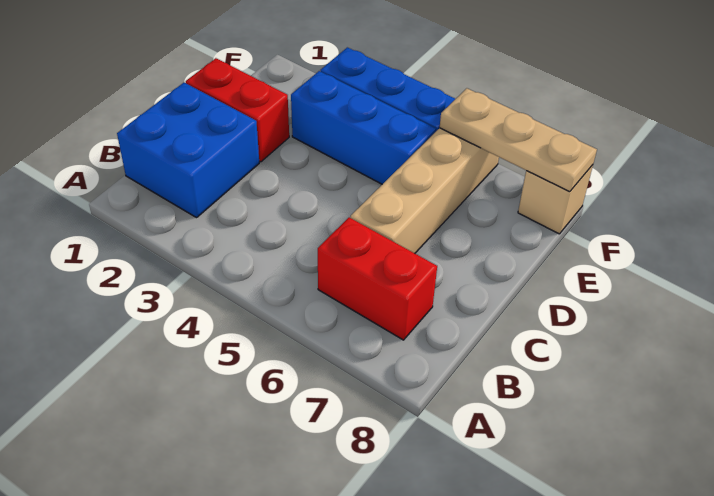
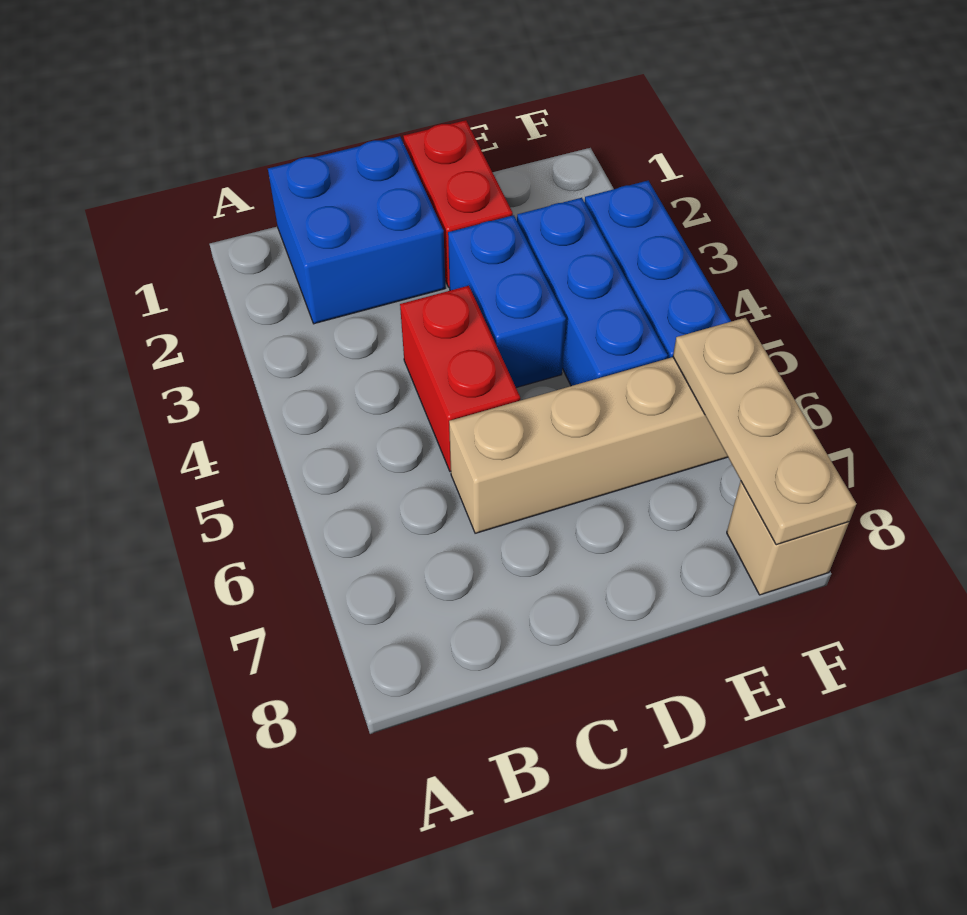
red brick B6:B7 level 1 -> red brick C4:C5 level 1
none -> blue brick D3:D4 level 1

